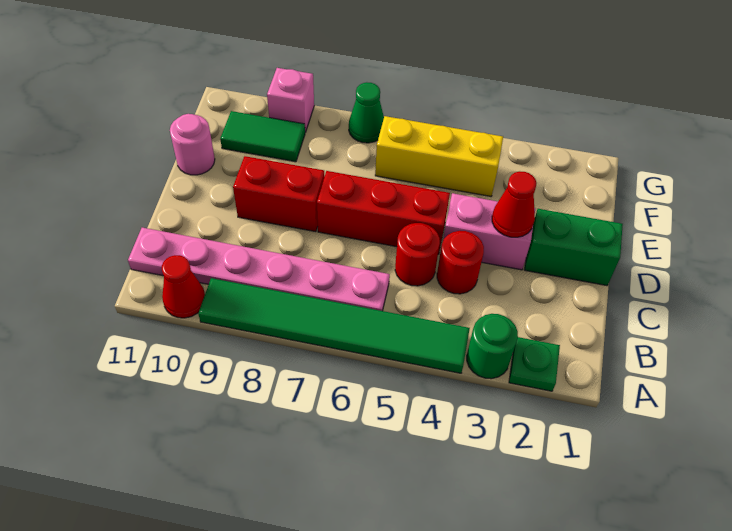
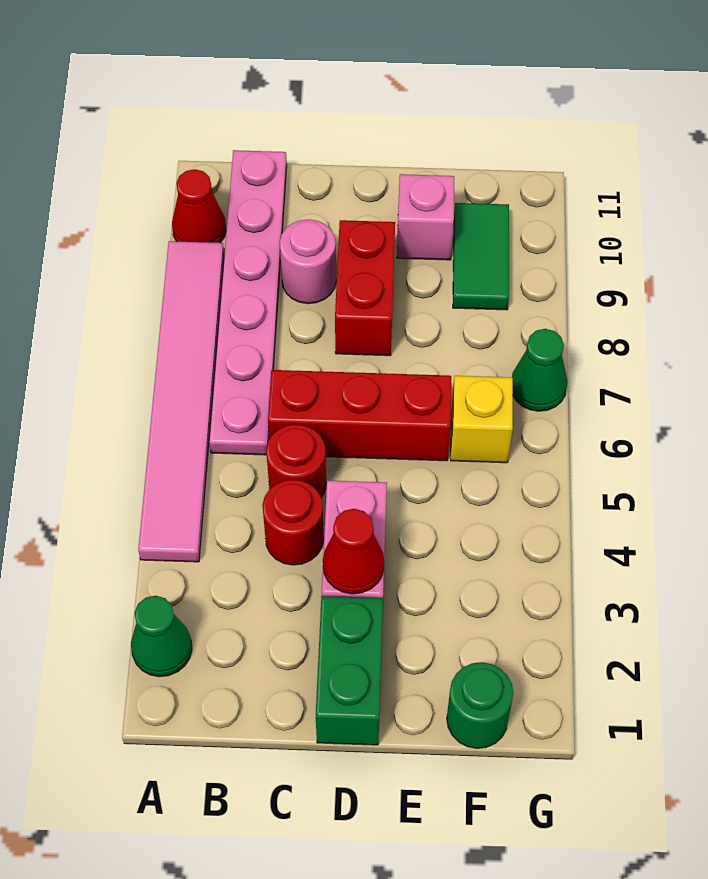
green plate A2 level 1 -> green cone A2 level 1
green round brick A3 level 1 -> green round brick F1 level 1
green tile A4:A9 level 1 -> pink tile A4:A9 level 1
red brick D5:D7 level 1 -> red brick C6:E6 level 1
pink round brick E11 level 1 -> pink round brick C9 level 1
yellow brick F4:F6 level 1 -> yellow brick F6 level 1
pink brick G9 level 1 -> pink brick E10 level 1

